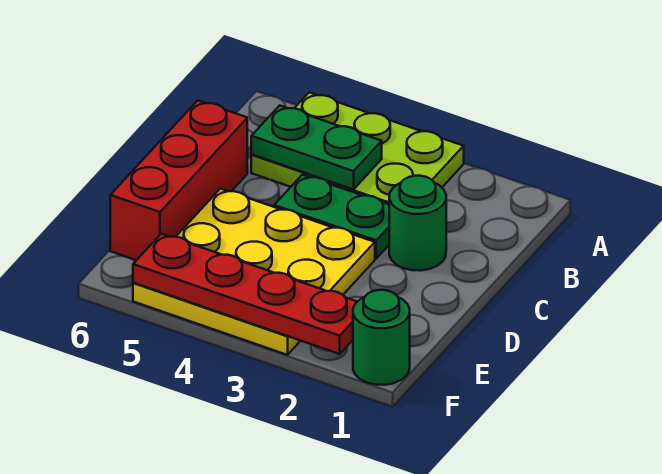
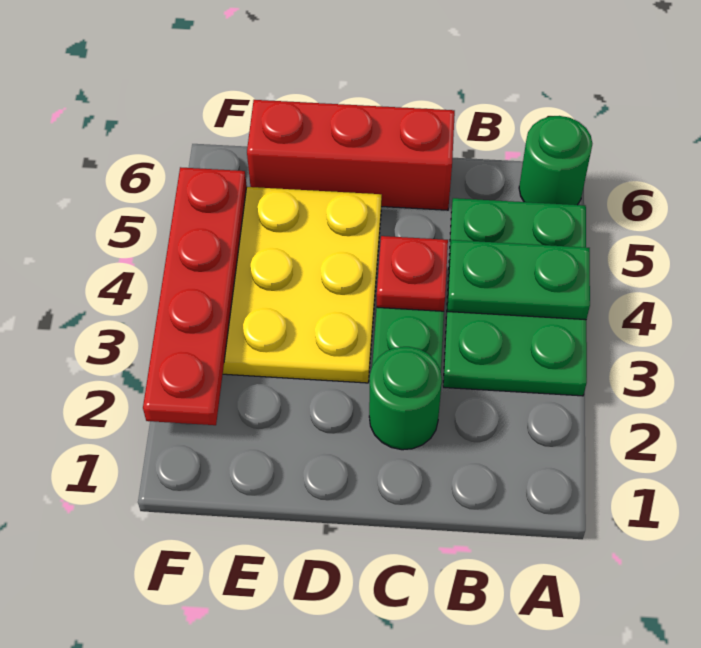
lime plate A3:B5 level 1 -> green plate A3:B5 level 1
green plate B4:B5 level 2 -> green plate A4:B4 level 2
none -> red plate C4 level 2
green round brick F1 level 1 -> green round brick A6 level 1

